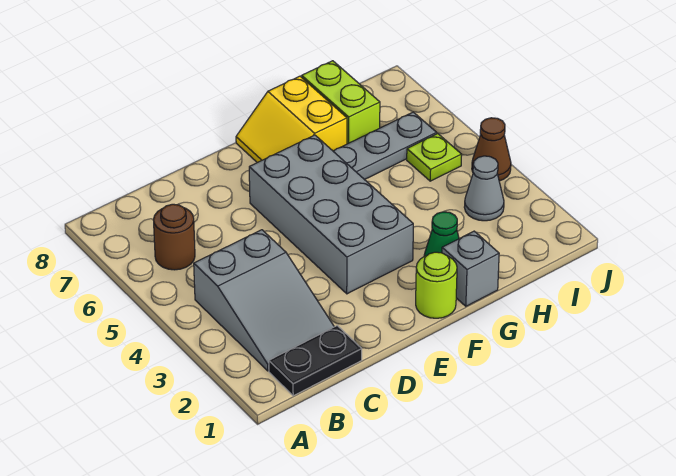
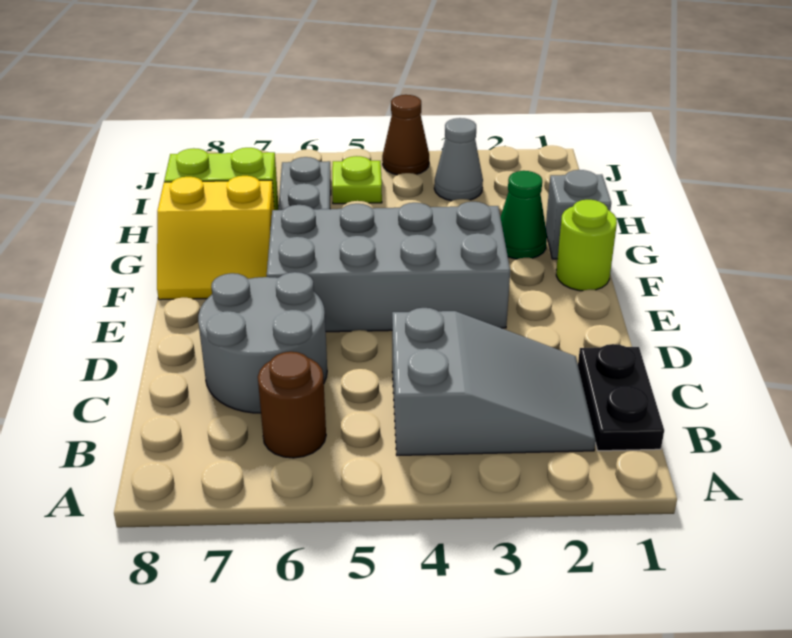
none -> grey round brick C6:D7 level 1

